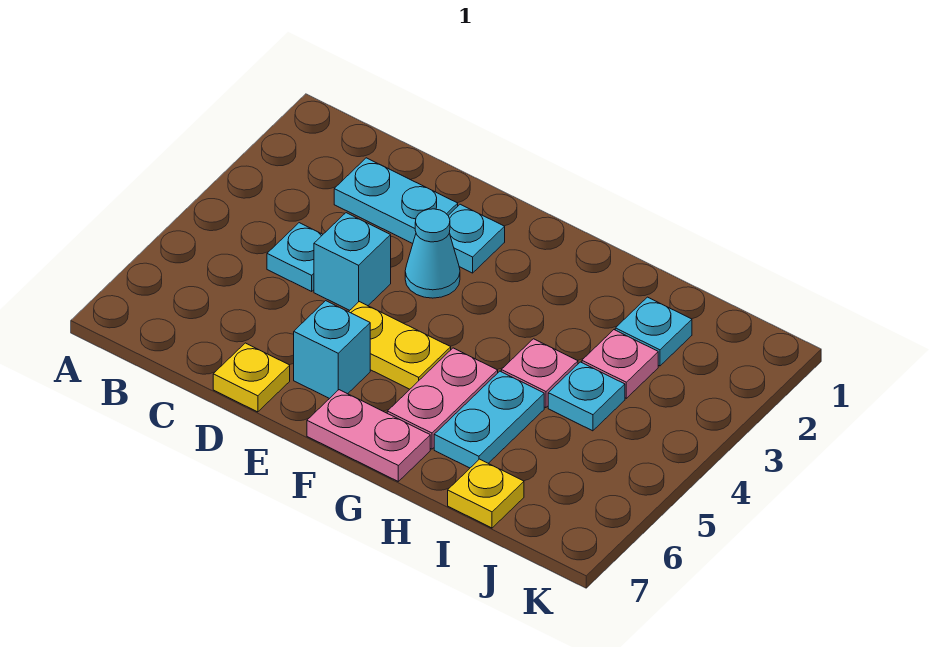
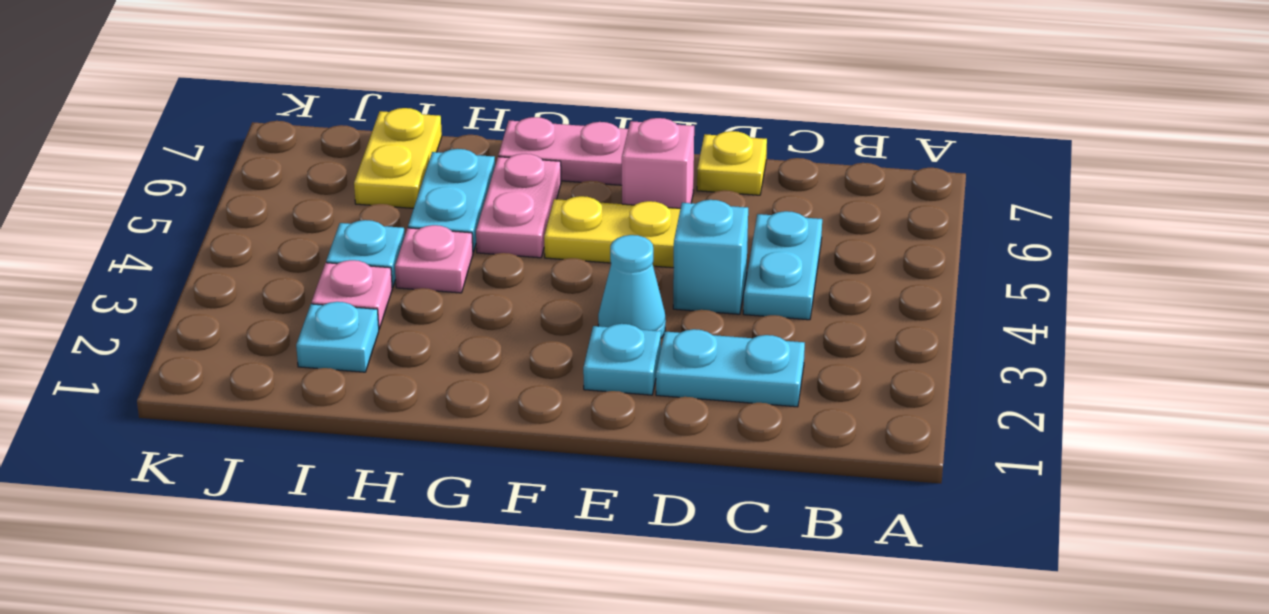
cyan plate C4 level 1 -> cyan plate C4:C5 level 1
cyan brick E6 level 1 -> pink brick E6 level 1
yellow plate I7 level 1 -> yellow plate I6:I7 level 1

